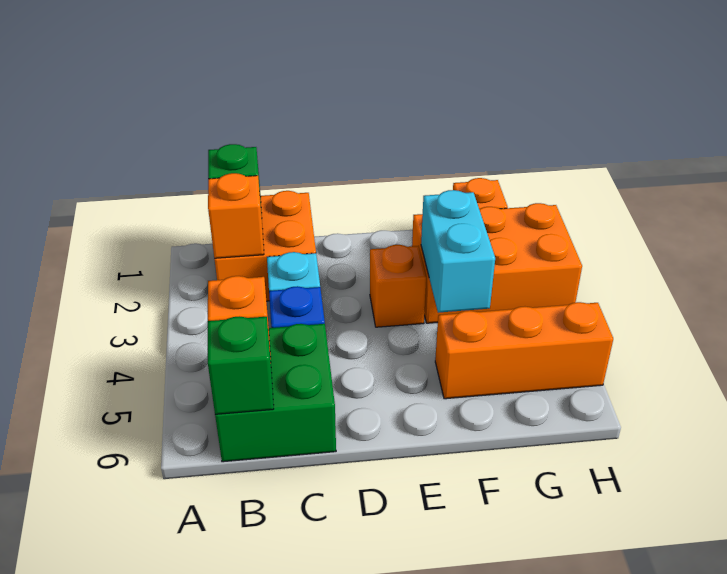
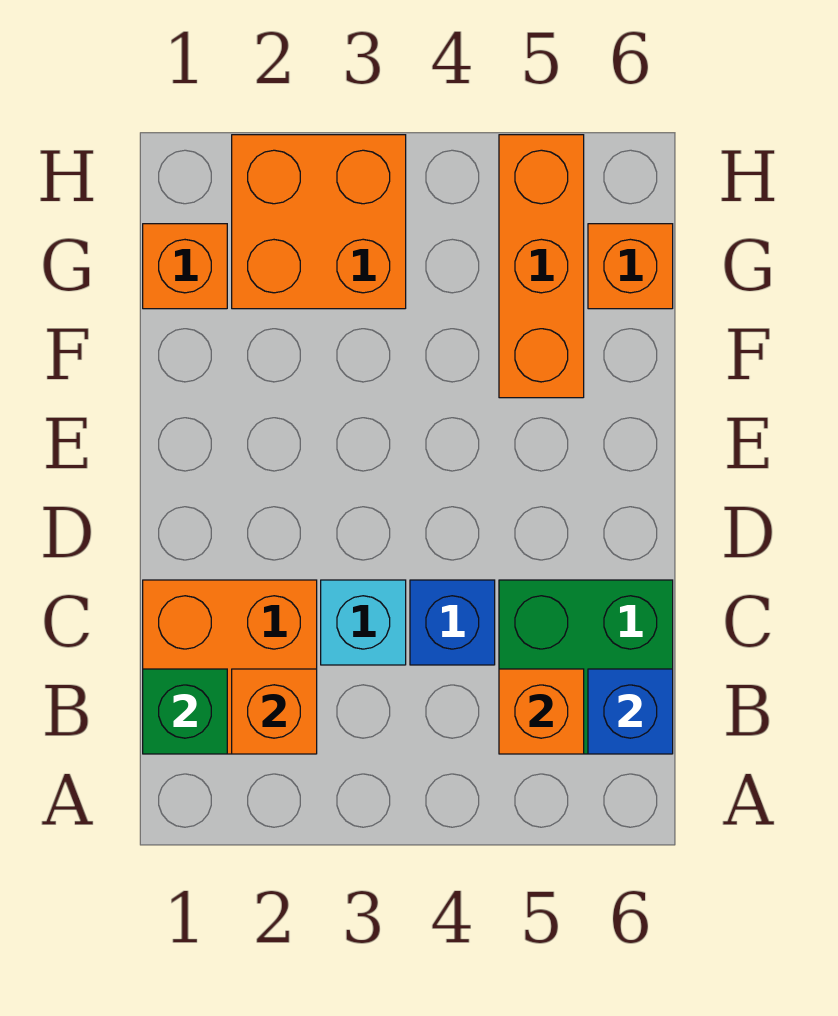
green brick B6 level 2 -> blue brick B6 level 2
orange brick E3 level 1 -> orange brick G6 level 1
orange brick F2:H3 level 1 -> orange brick G2:H3 level 1
cyan brick F3:F4 level 2 -> none

